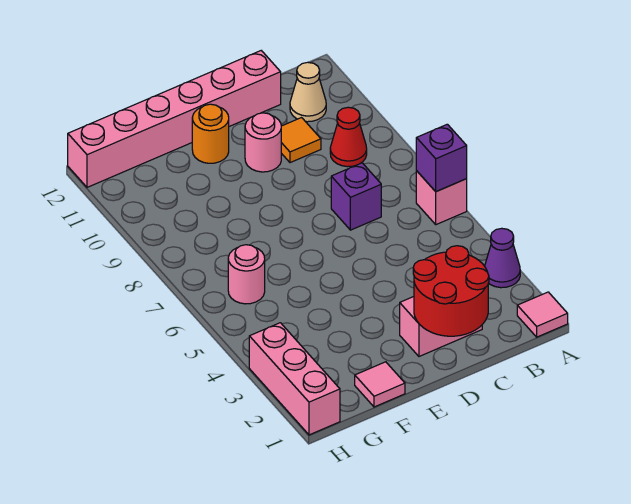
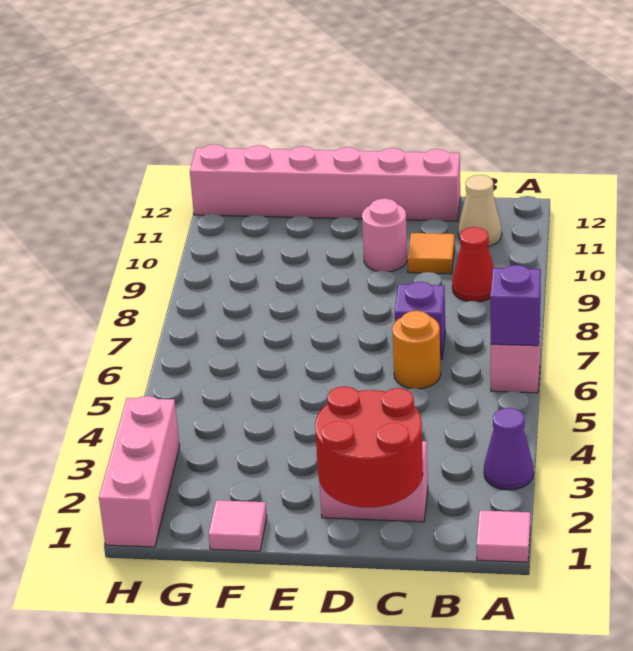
orange round brick E11 level 1 -> orange round brick C6 level 1
pink round brick G6 level 1 -> none

